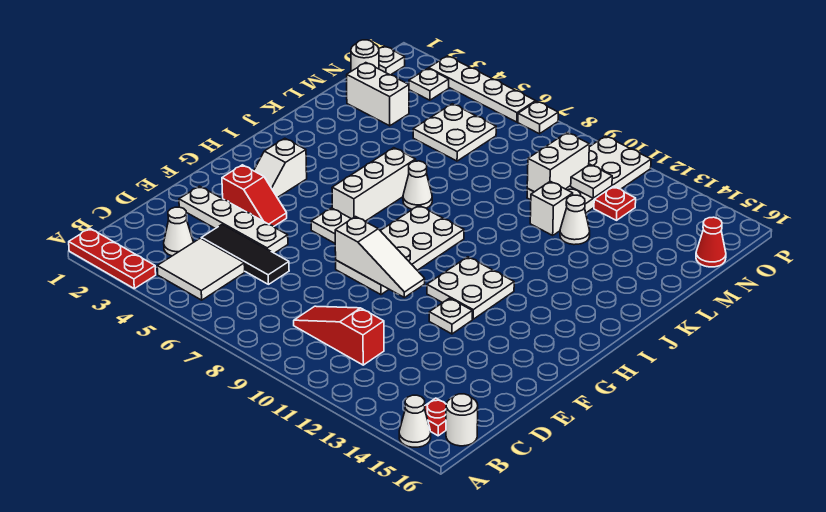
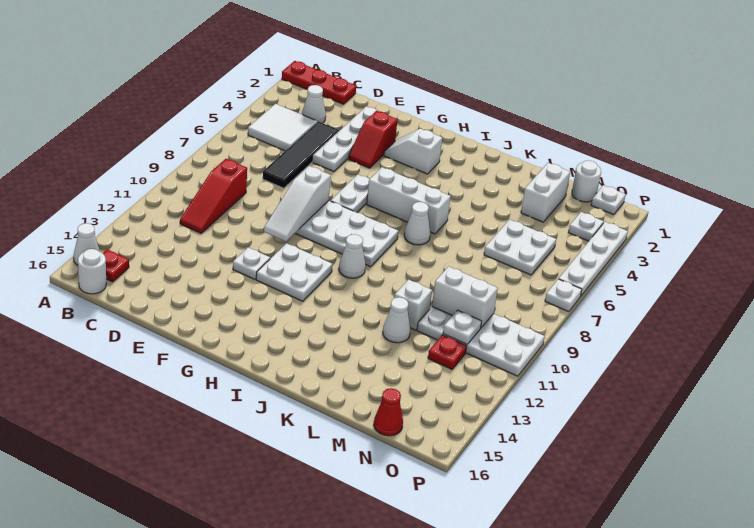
red plate A1:A3 level 1 -> red plate A1:C1 level 1
red slope C9:C11 level 1 top 11 -> red slope C9:C11 level 1 top 9
black tile D4:D6 level 1 -> black tile D4:D7 level 1
none -> white cone I10 level 1

